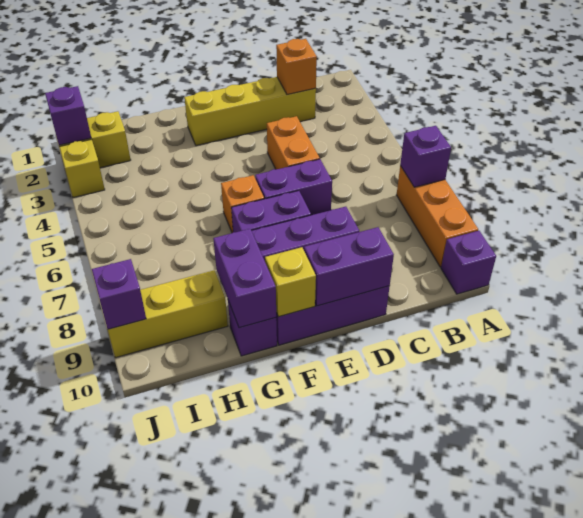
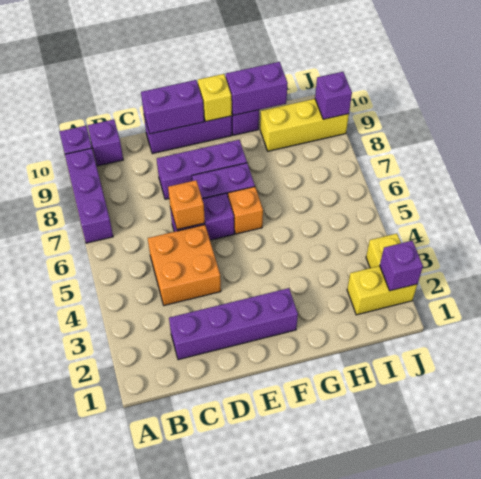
orange brick A7:A9 level 1 -> purple brick A7:A9 level 1
purple brick A7 level 2 -> purple brick B10 level 1
yellow brick C2:F2 level 1 -> purple brick C2:F2 level 1
orange brick C2 level 2 -> orange brick D6 level 2
orange brick D4:D5 level 1 -> orange brick C4:D5 level 1
purple brick G9:G10 level 2 -> purple brick G10:H10 level 2

